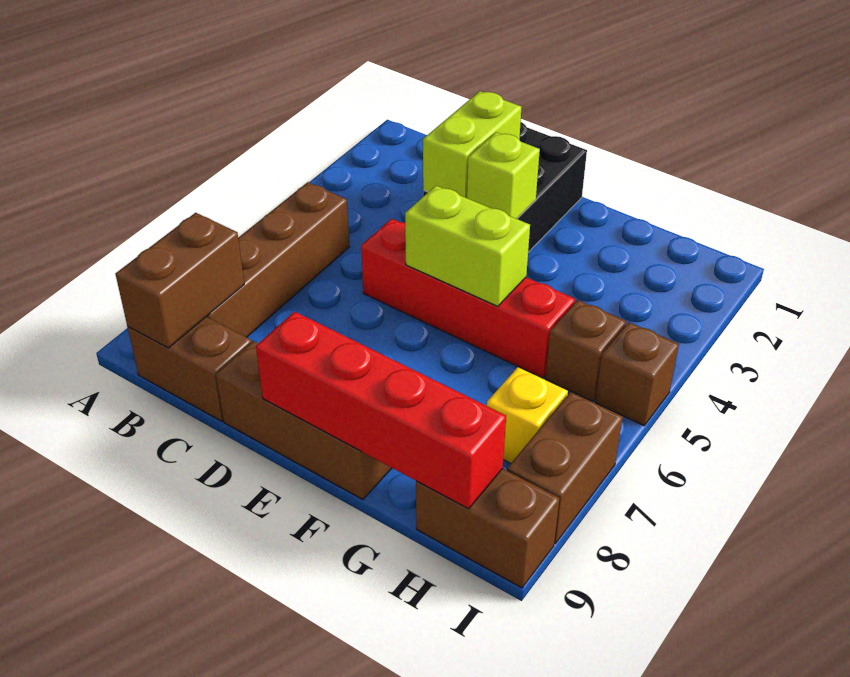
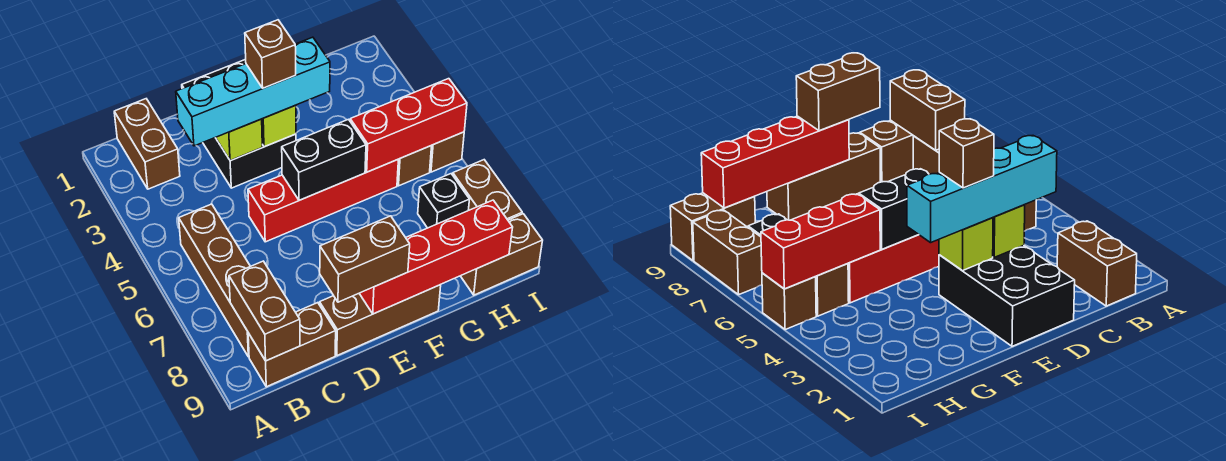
none -> brown brick B1:B2 level 1
none -> cyan brick C3:F3 level 3
lime brick D2:D3 level 2 -> lime brick D3 level 2
none -> brown brick D9:E9 level 3
none -> brown brick E3 level 4
lime brick E5:F5 level 2 -> black brick E5:F5 level 2
none -> red brick G5:I5 level 2
yellow brick H7 level 1 -> black brick H7 level 1

